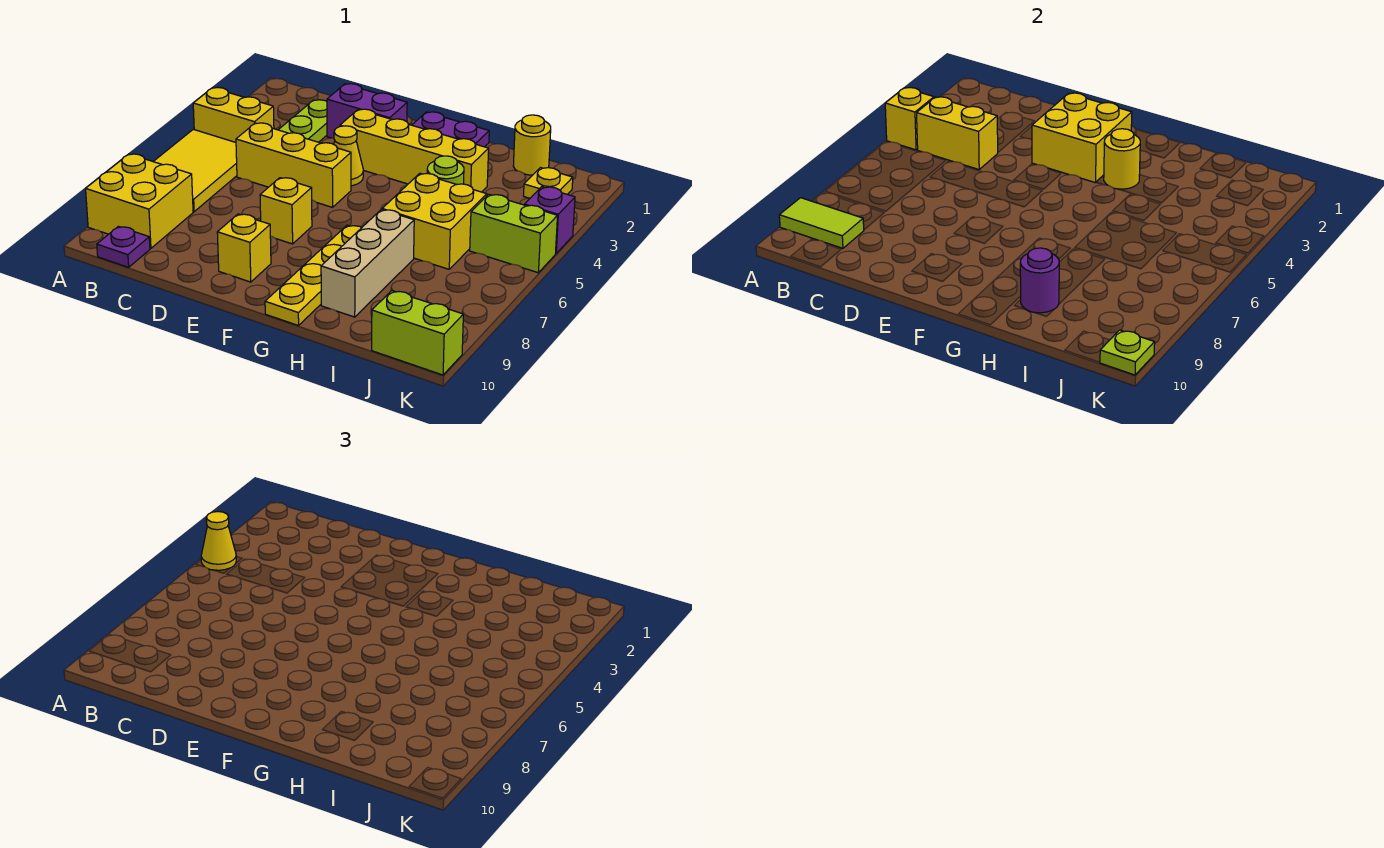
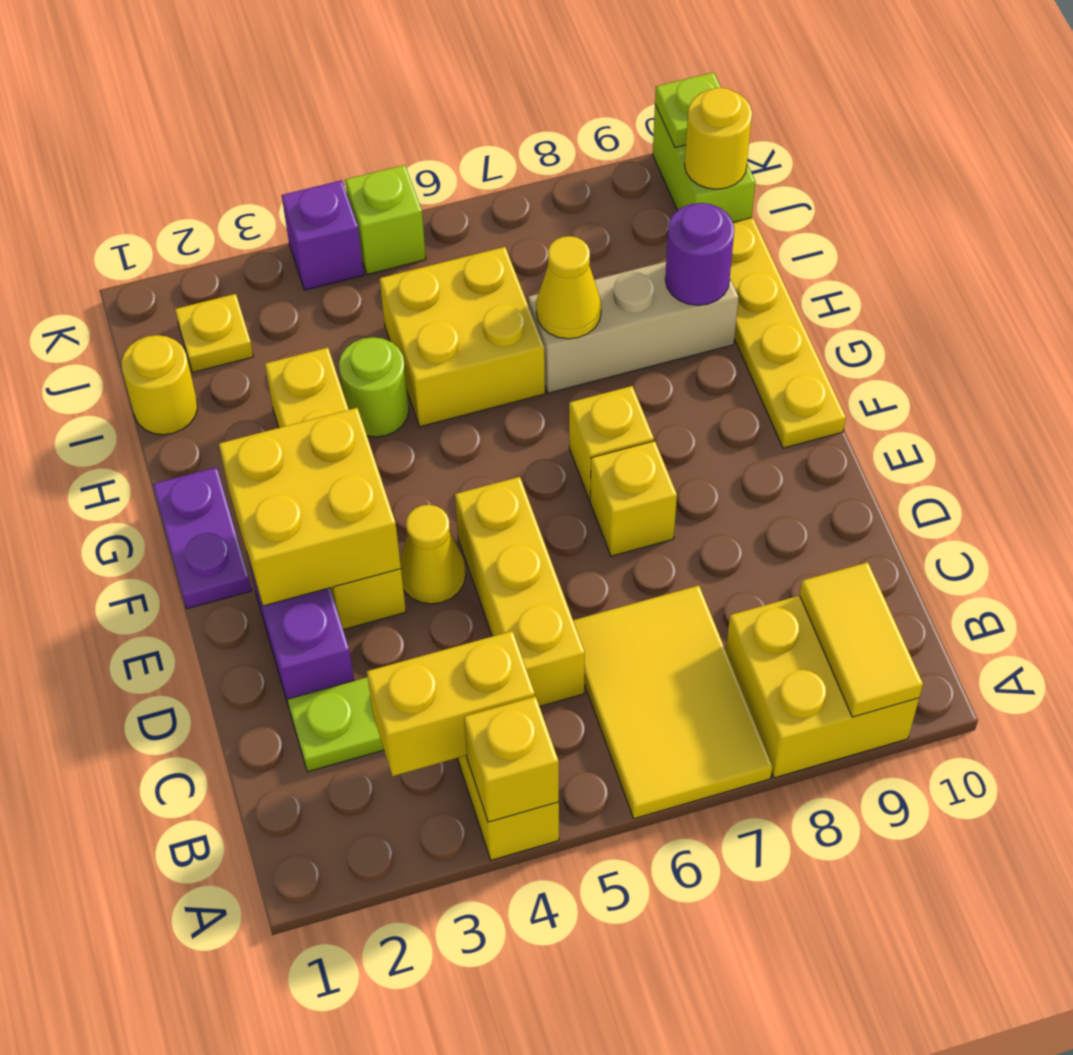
yellow cone A4 level 3 -> yellow cone H7 level 2
yellow tile A5:B7 level 1 -> yellow tile A6:C7 level 1
lime tile A9:B9 level 2 -> yellow tile A9:B9 level 2
yellow brick B4:C4 level 2 -> yellow brick B3:B4 level 2
purple plate B10 level 1 -> none
yellow brick E9 level 1 -> yellow brick F7 level 1
yellow round brick G3 level 2 -> yellow round brick J10 level 2
yellow plate G7:G10 level 1 -> yellow plate F10:I10 level 1
lime brick J5:K5 level 1 -> lime brick K5 level 1

